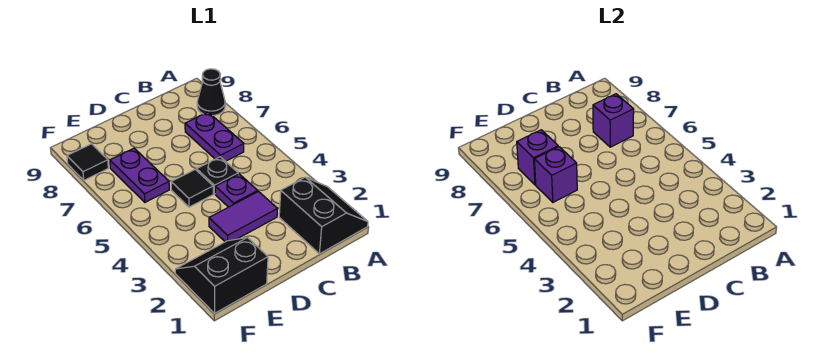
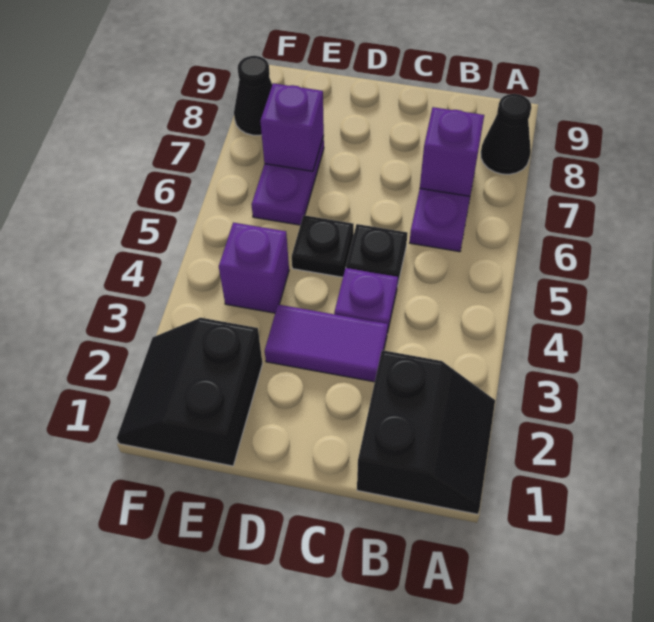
black tile D5 level 1 -> black plate D5 level 1
black slope E1:F2 level 1 top 1 -> black slope E1:F2 level 1 top E
purple brick E6 level 2 -> purple brick E4 level 1
black tile F8 level 1 -> black cone F8 level 1

